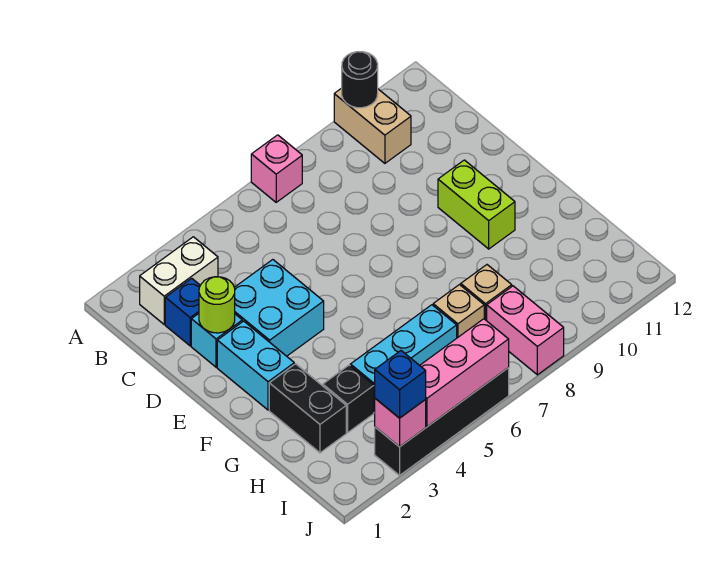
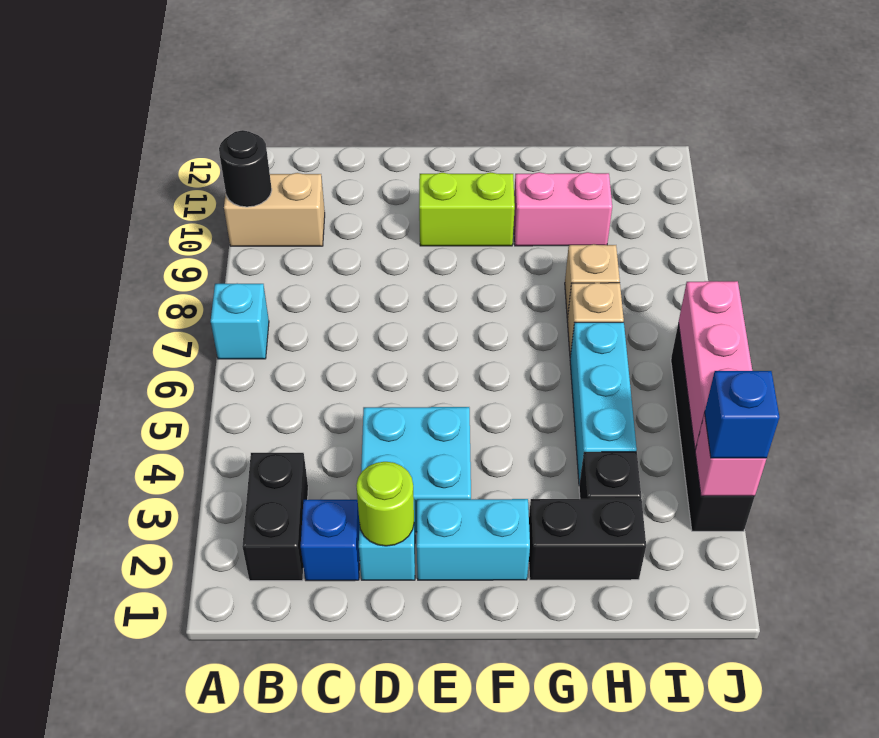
pink brick A7 level 1 -> cyan brick A7 level 1
white brick B2:B3 level 1 -> black brick B2:B3 level 1
pink brick I8:J8 level 1 -> pink brick G10:H10 level 1

